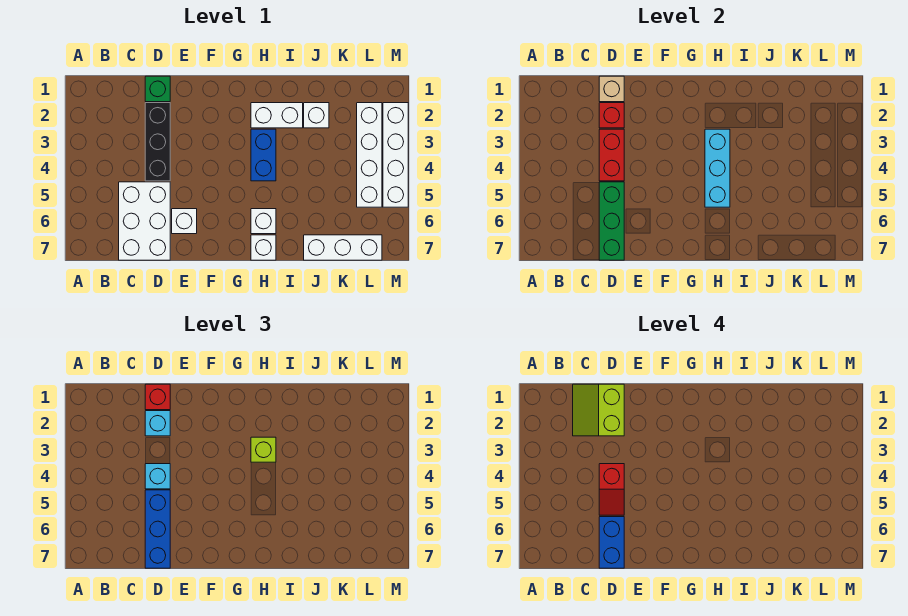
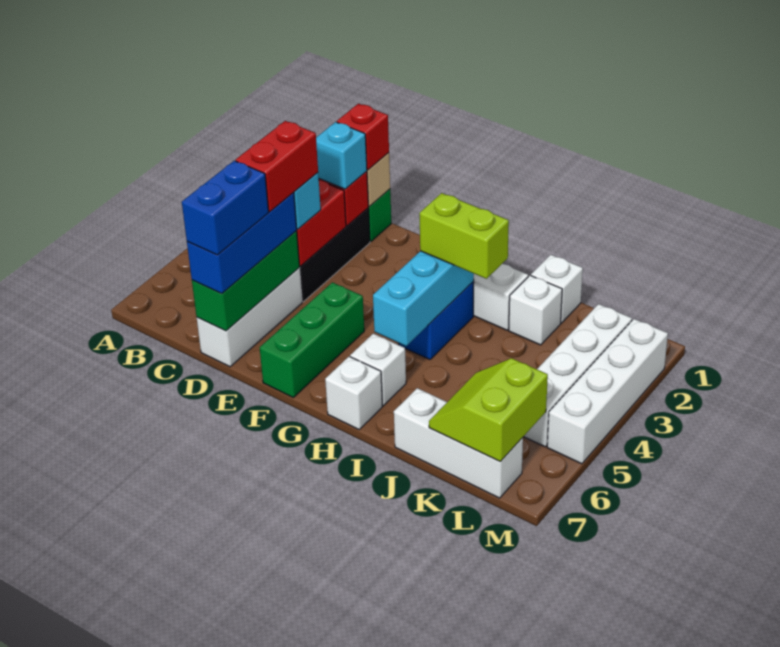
lime slope C1:D2 level 4 top D -> lime slope K6:L7 level 2 top L
white brick C5:D7 level 1 -> white brick D5:D7 level 1
red slope D4:D5 level 4 top 4 -> red brick D4:D5 level 4
white brick E6 level 1 -> white brick J1 level 1
none -> green brick F5:F7 level 1
lime brick H3 level 3 -> lime brick H3:I3 level 3

